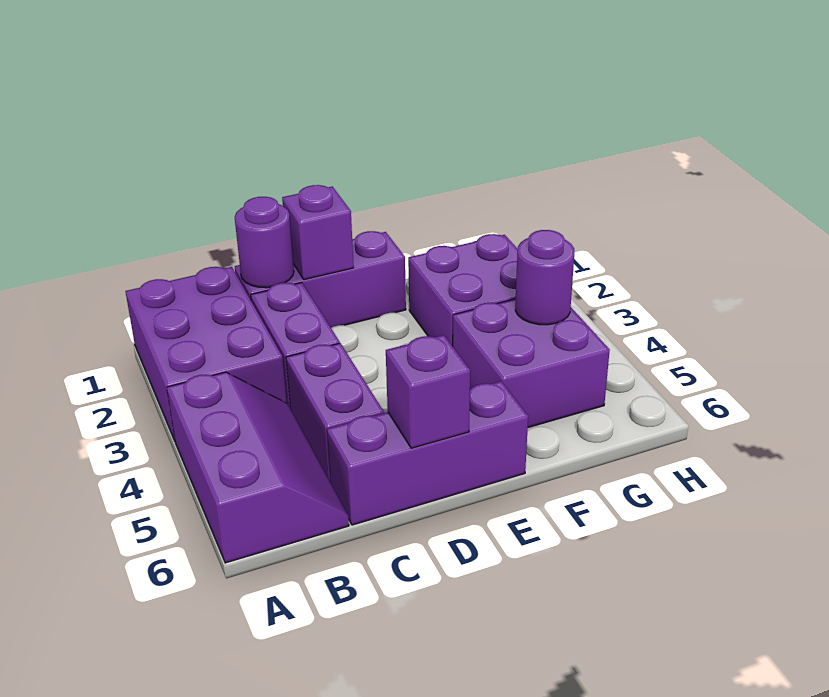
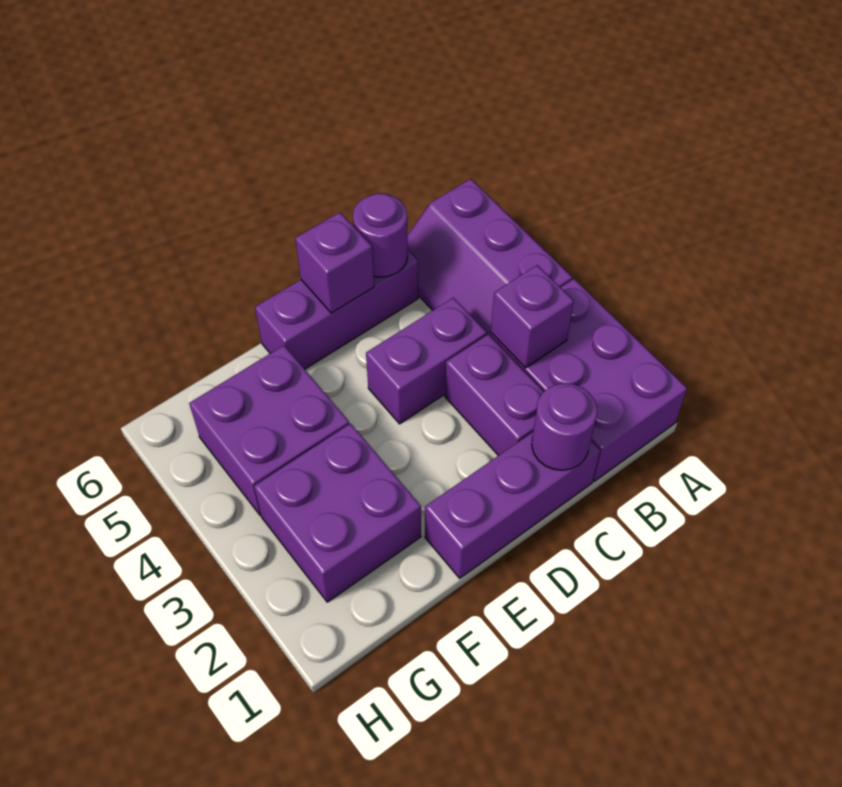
purple brick C4:C5 level 1 -> purple brick C4:D4 level 1
purple brick D1 level 2 -> purple brick B3 level 2
purple round brick G4 level 2 -> purple round brick C6 level 2

